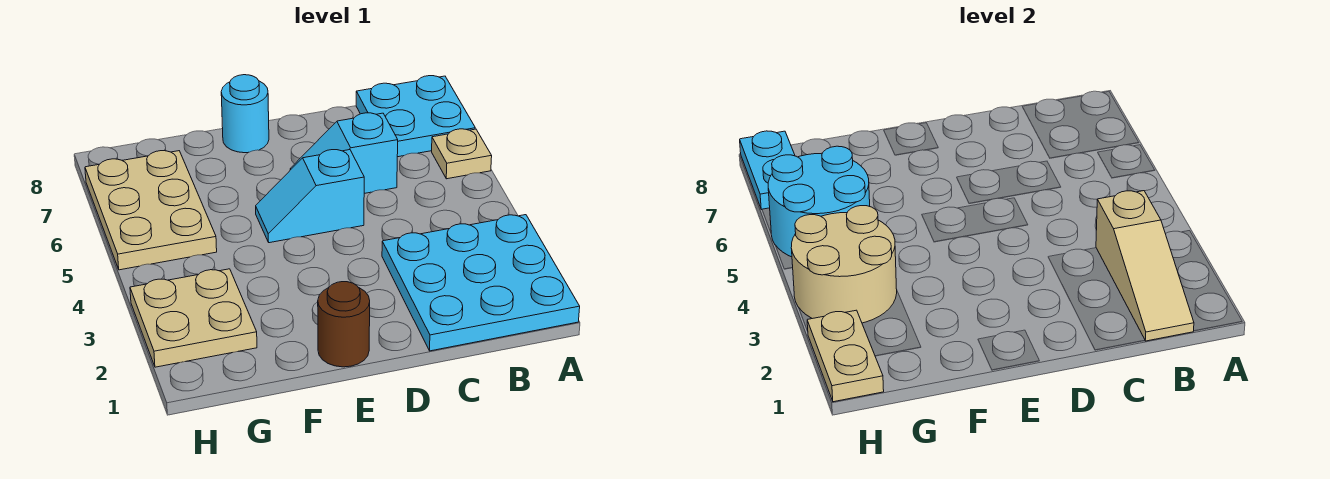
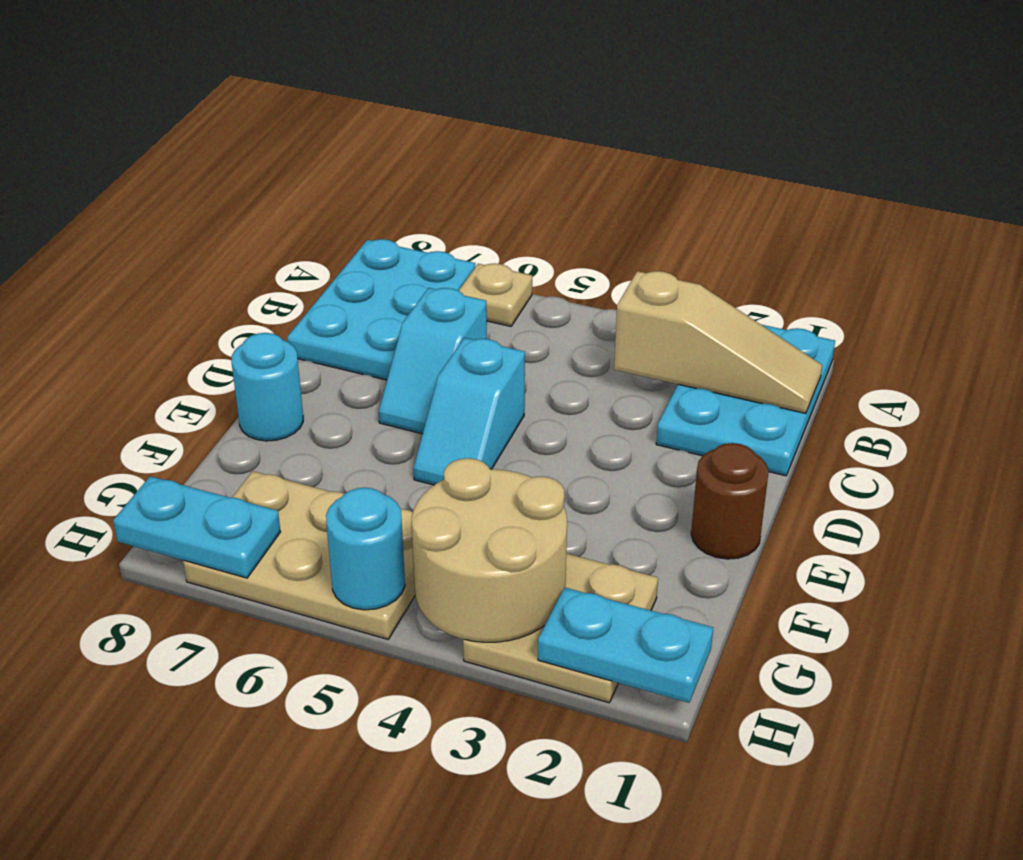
cyan plate A1:C3 level 1 -> cyan plate A1:C2 level 1
cyan plate A7:B8 level 1 -> cyan plate A7:C8 level 1
cyan round brick G5:H6 level 2 -> cyan round brick H5 level 2
tan plate H1:H2 level 2 -> cyan plate H1:H2 level 2

